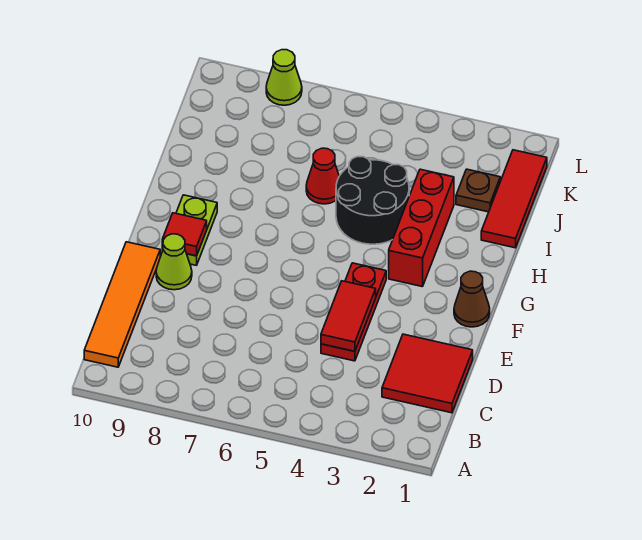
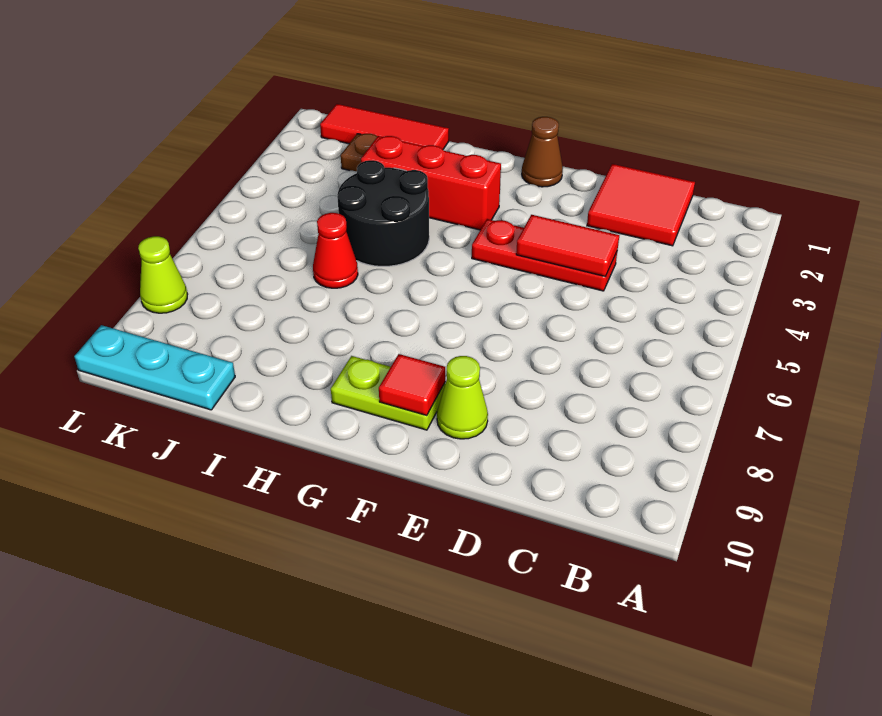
orange tile B10:E10 level 1 -> none
none -> cyan plate J10:L10 level 1

